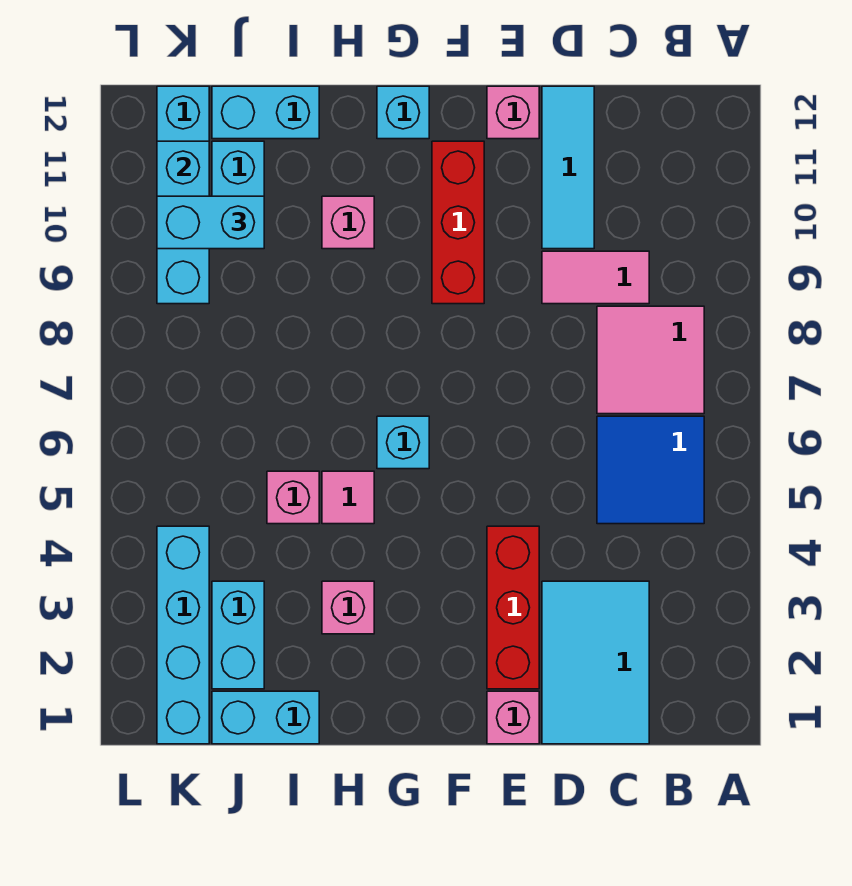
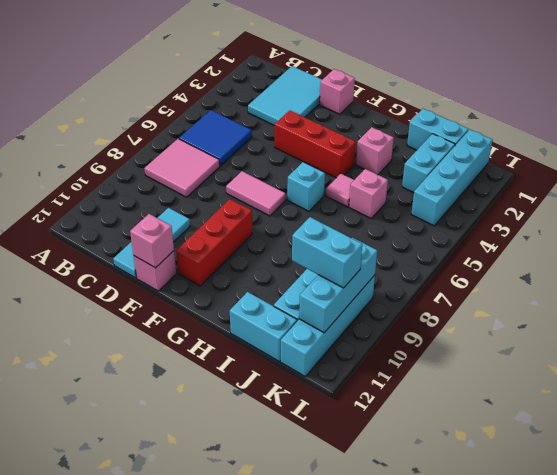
pink tile C9:D9 level 1 -> pink tile E7:F7 level 1
red brick E2:E4 level 1 -> red brick E4:G4 level 1
cyan brick G12 level 1 -> none
pink brick H10 level 1 -> pink brick E12 level 2

